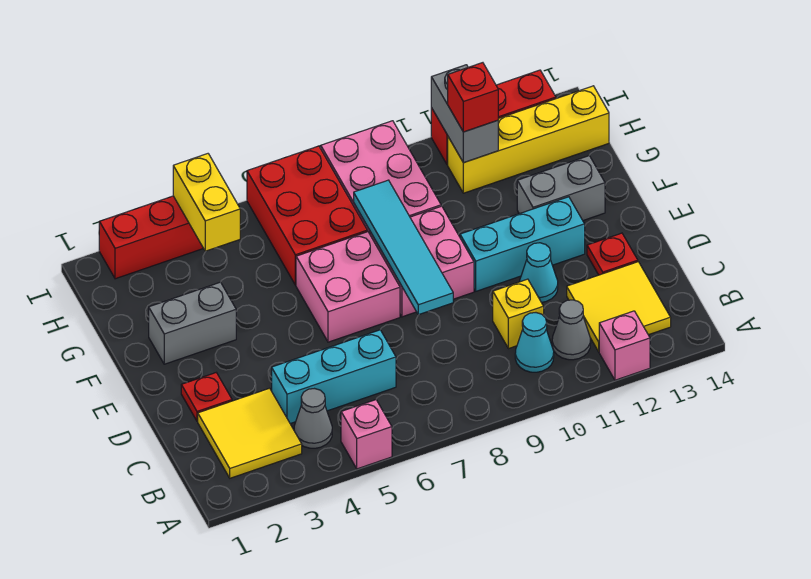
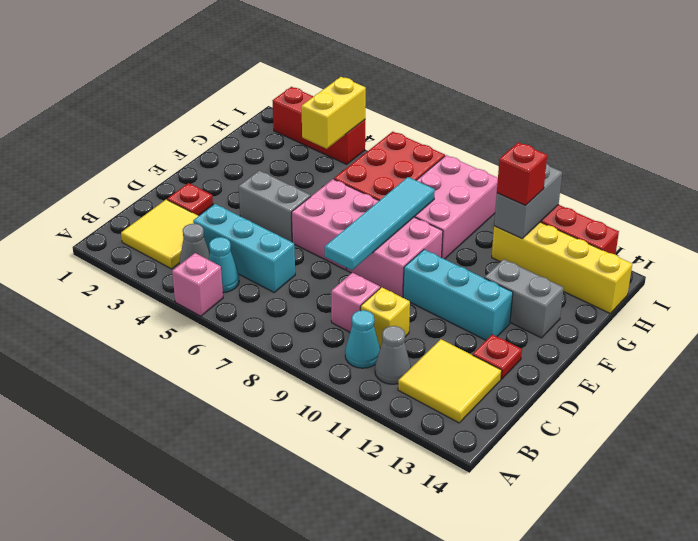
pink brick A12 level 1 -> pink brick C9 level 1
cyan cone D11 level 1 -> cyan cone B5 level 1
grey brick F2:F3 level 1 -> grey brick E4:E5 level 1

